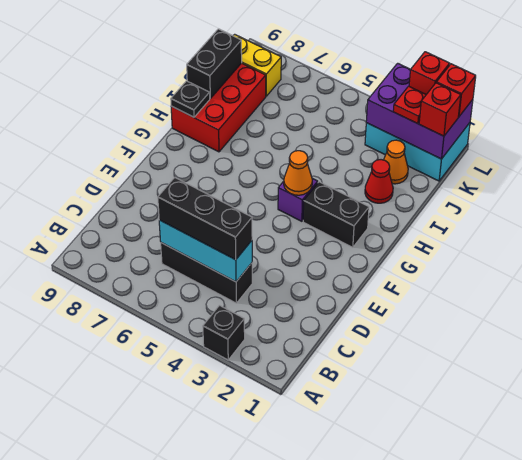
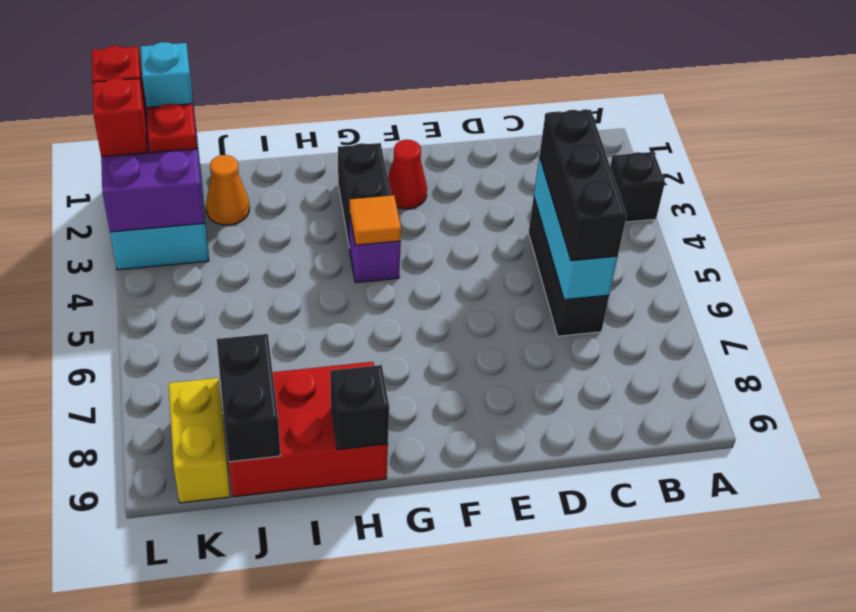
orange cone G4 level 2 -> orange tile G4 level 2
black plate H9 level 2 -> black brick H9 level 2
red cone I2 level 1 -> red cone F2 level 1
black brick I9:J9 level 2 -> black brick J8:J9 level 2
red brick K1 level 3 -> cyan brick K1 level 3

